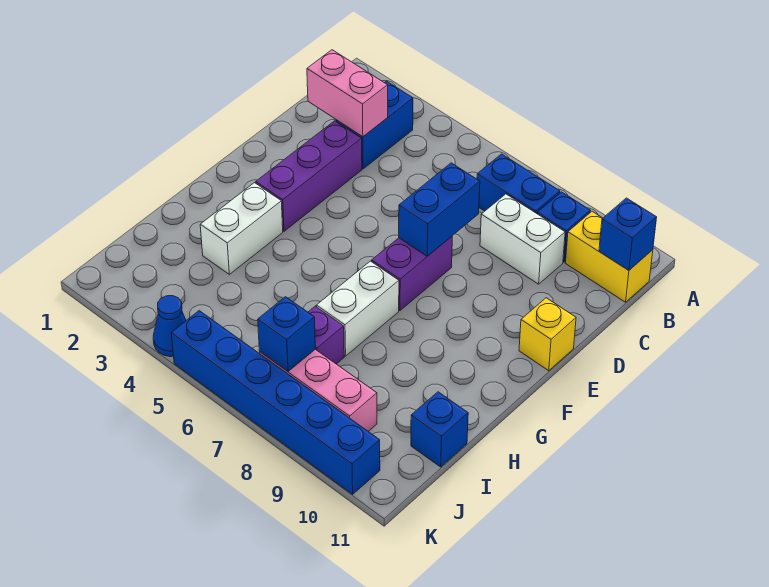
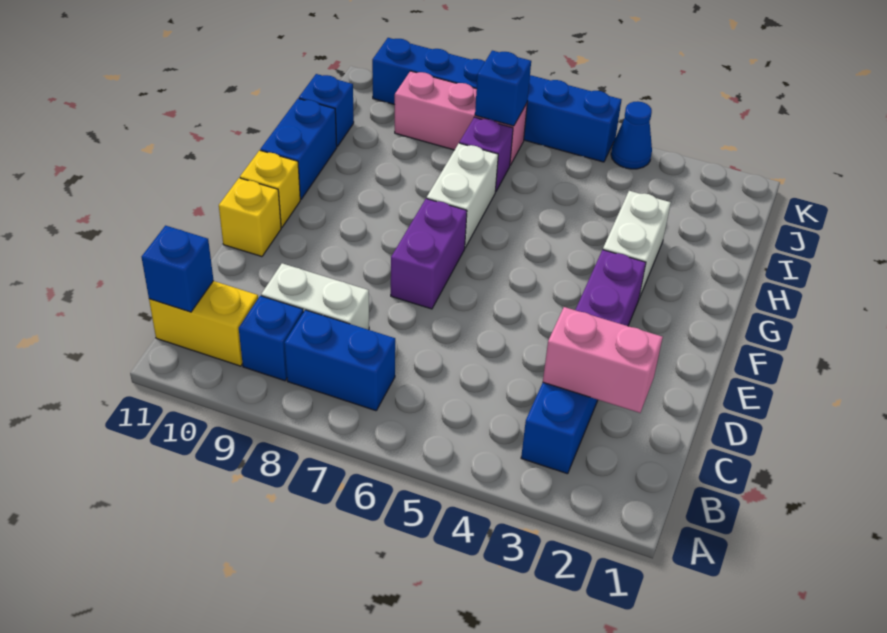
blue brick D7:E7 level 2 -> blue brick G11:H11 level 1
none -> yellow brick F11 level 1

